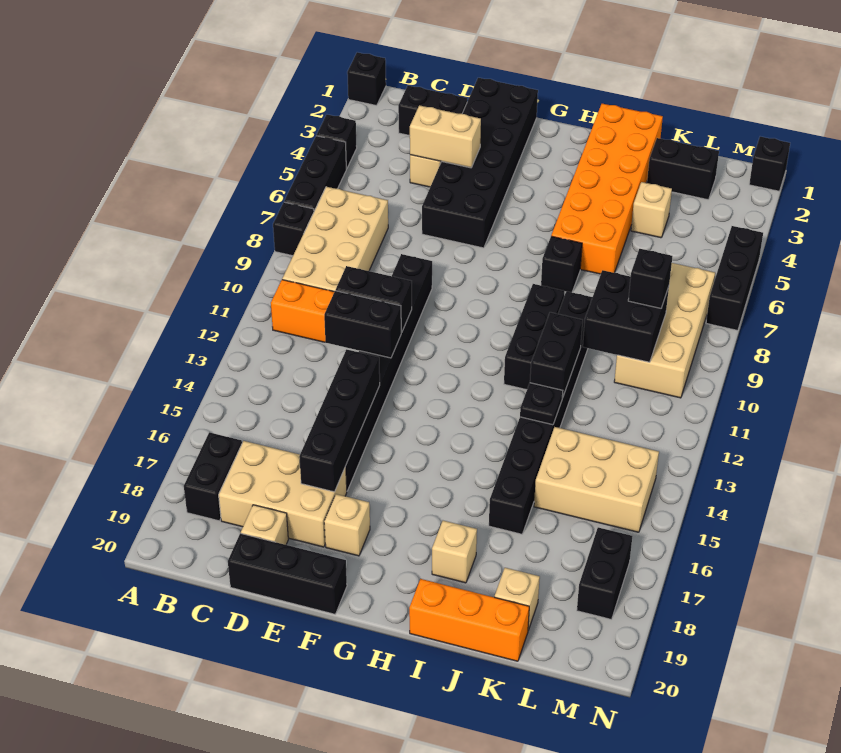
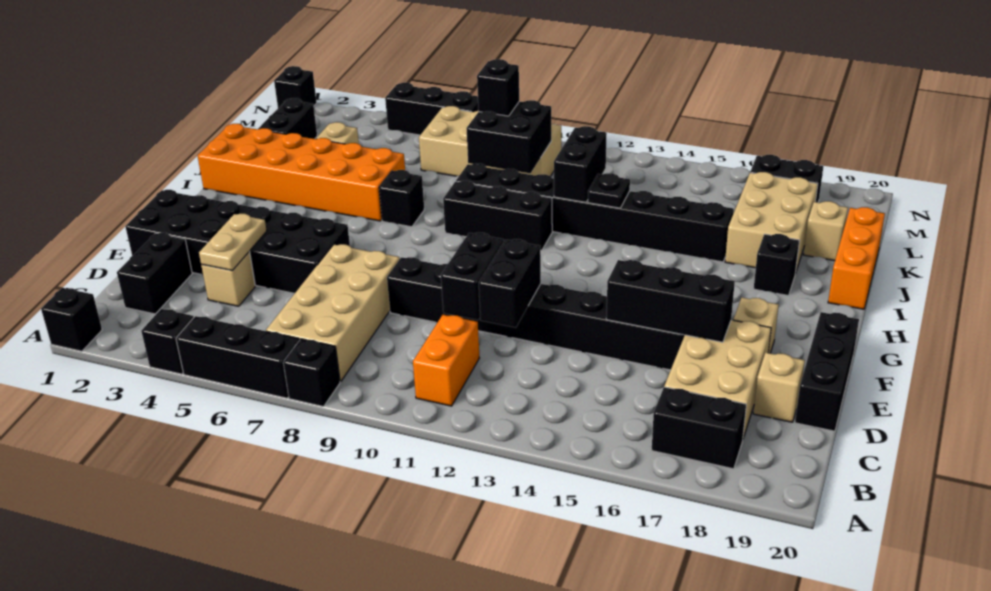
tan brick B7:C10 level 1 -> tan brick B7:E8 level 1
tan brick D4:E4 level 2 -> tan plate D4:E4 level 2
black brick E14:E17 level 2 -> black brick E15:E17 level 2
tan brick I18 level 1 -> black brick I18 level 1
black brick J11:J12 level 2 -> black brick J12:K12 level 2
tan brick K14:M15 level 1 -> tan brick J17:L18 level 1

